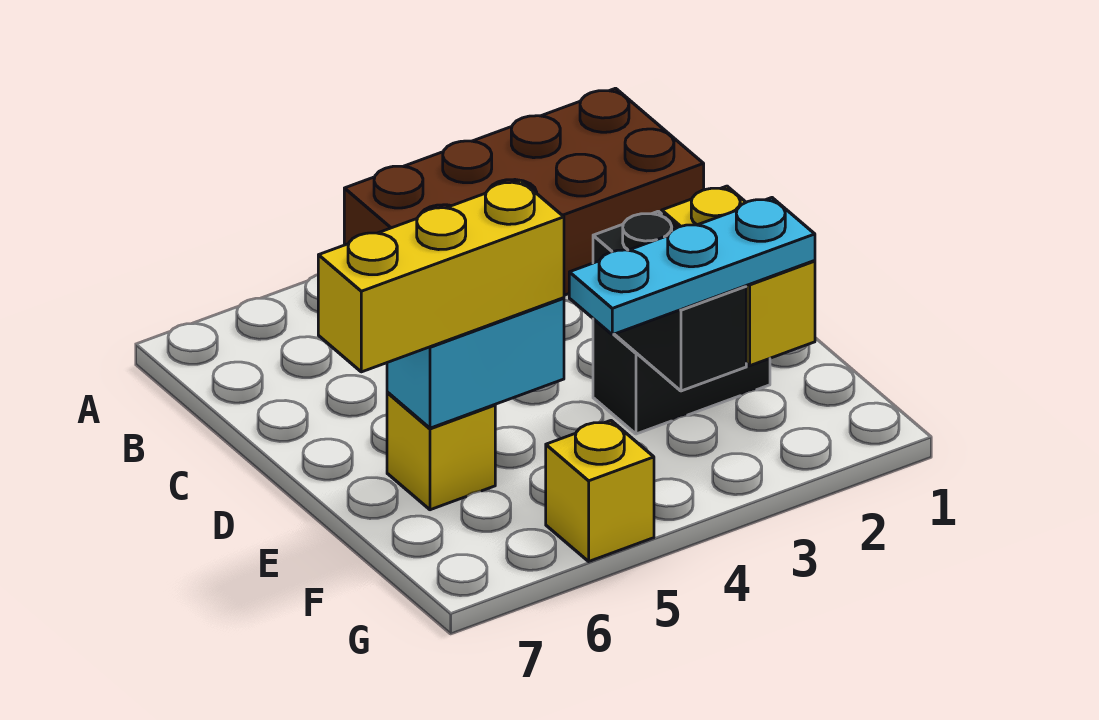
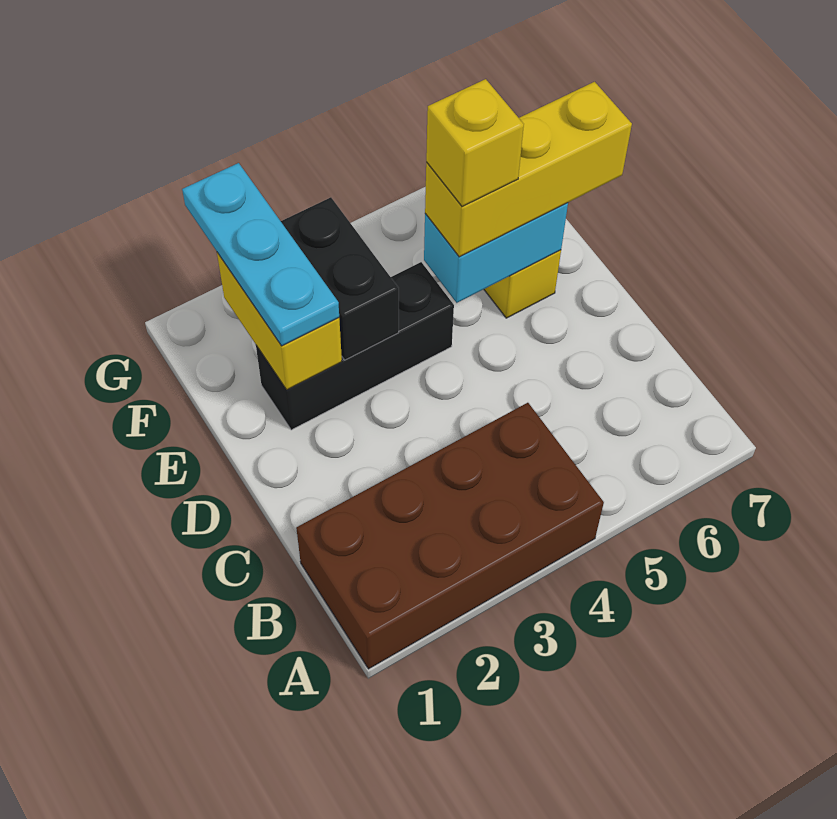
black brick E2:E3 level 1 -> black brick E2:E4 level 1
cyan plate F2:F4 level 3 -> cyan plate E2:G2 level 3
yellow brick G5 level 1 -> yellow brick E5 level 4

